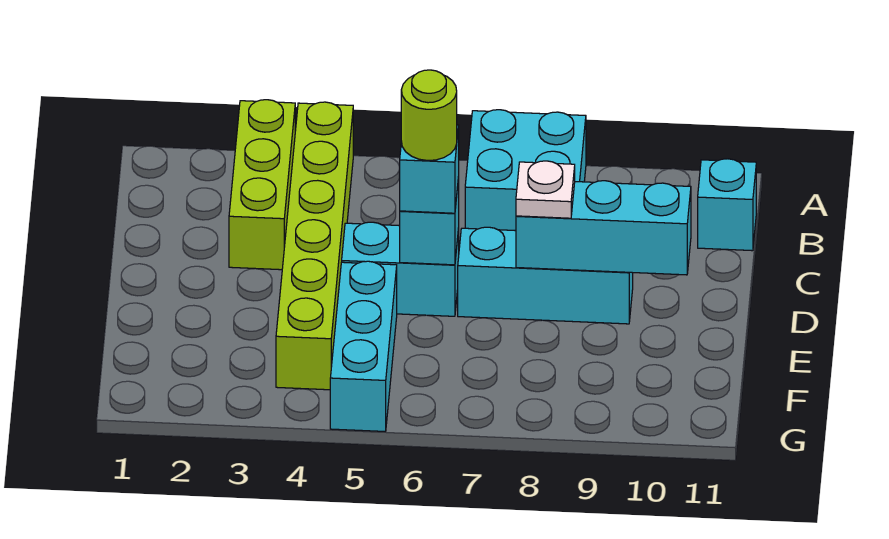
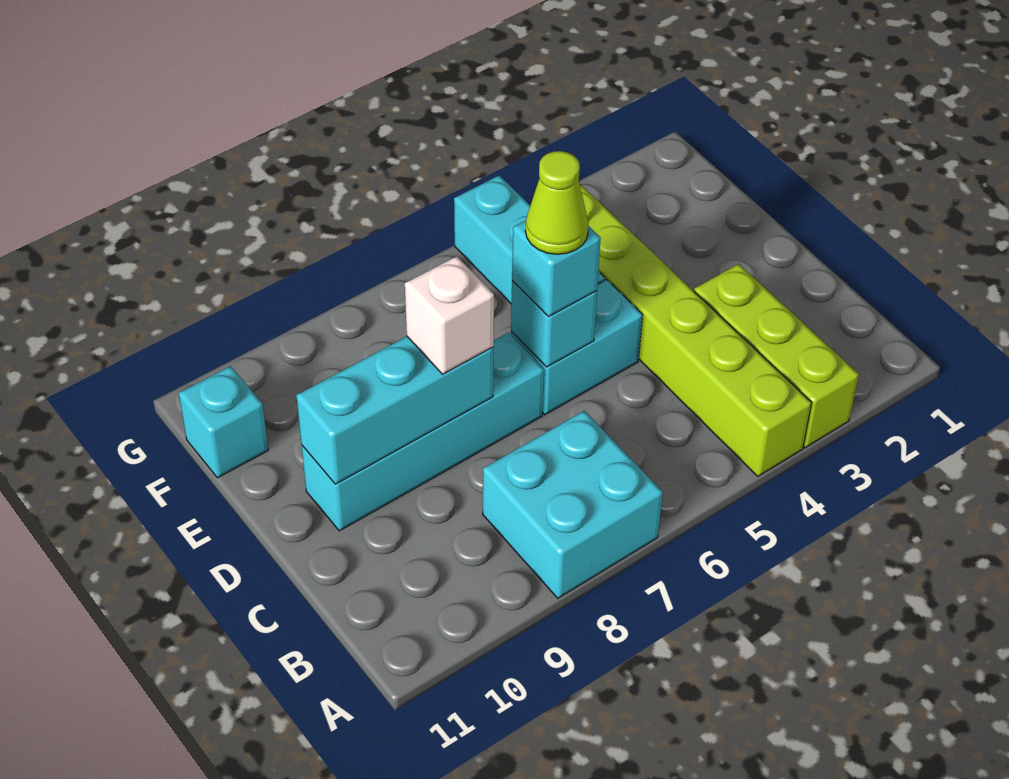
cyan brick B11 level 1 -> cyan brick F11 level 1
lime round brick D6 level 4 -> lime cone D6 level 4
cyan brick D7:D9 level 1 -> cyan brick D7:D10 level 1
white plate D8 level 3 -> white brick D8 level 3

